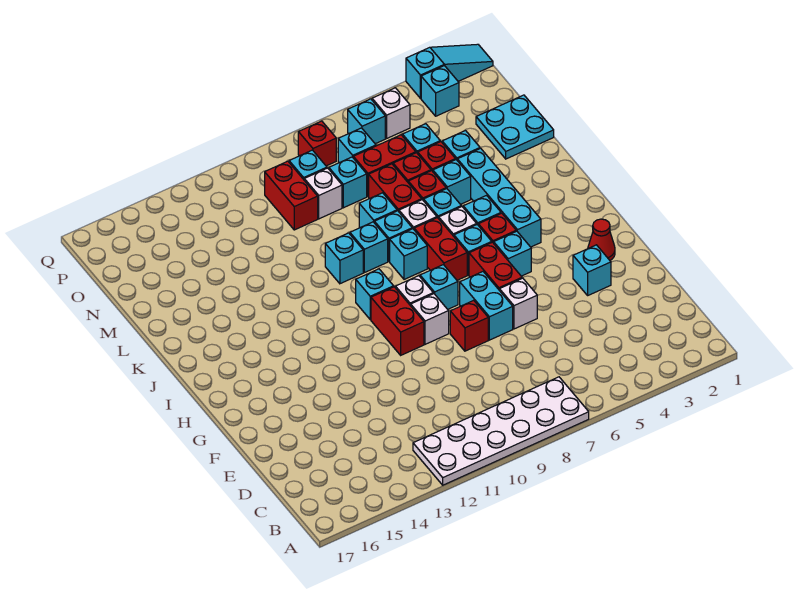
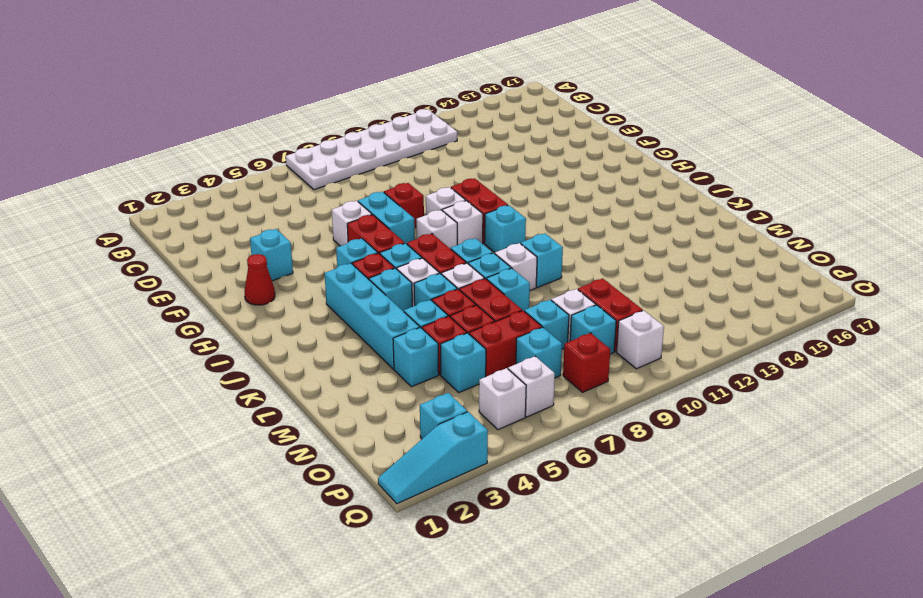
cyan brick H8 level 1 -> white brick H8 level 1
cyan brick K9 level 1 -> white brick K9 level 1
cyan plate M1:N2 level 1 -> none
cyan brick P6 level 1 -> white brick P6 level 1
none -> white brick P10 level 1

